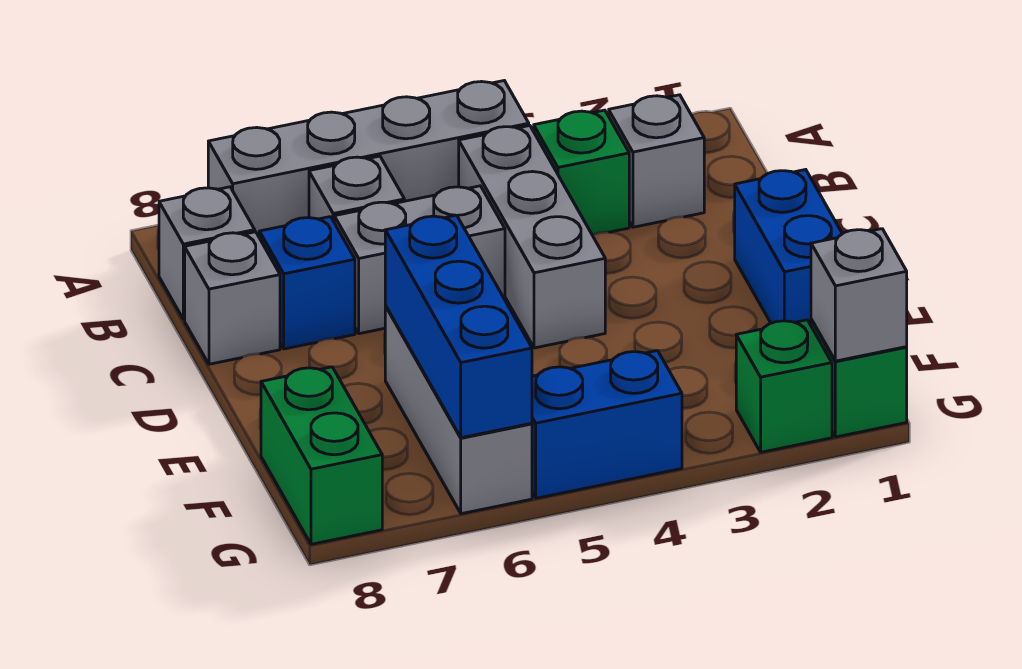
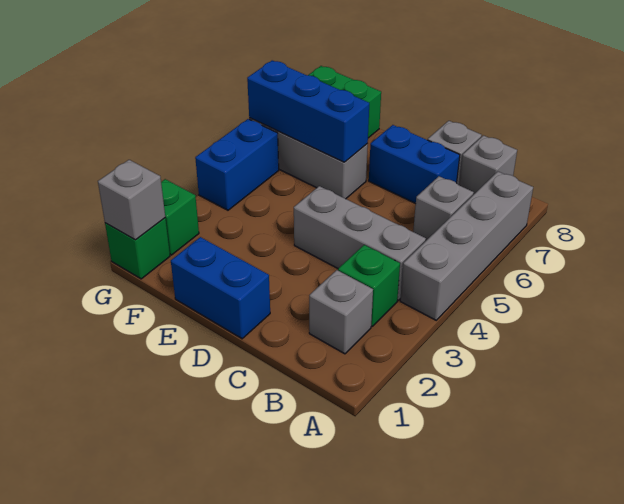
grey brick C5:C6 level 1 -> none
blue brick C7 level 1 -> blue brick C7:D7 level 1

